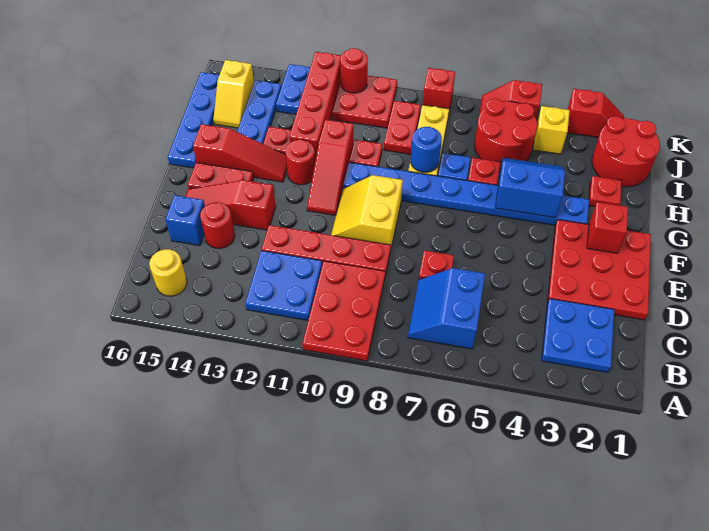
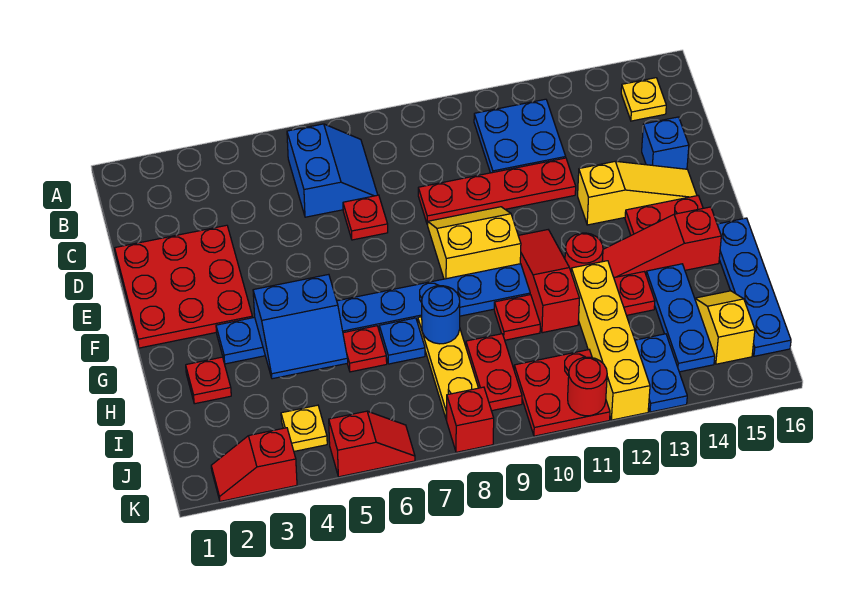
red plate A9:C10 level 1 -> none
blue plate B2:C3 level 1 -> none
yellow round brick B15 level 1 -> yellow plate B15 level 1
red round brick D14 level 1 -> none
yellow slope E9:F10 level 1 top 9 -> yellow slope E9:F10 level 1 top F
red slope E13:E15 level 1 top 13 -> yellow slope E13:E15 level 1 top 13
red brick F2 level 2 -> none
red brick H12:K12 level 1 -> yellow brick H12:K12 level 1
red round brick I1:J2 level 1 -> none
red round brick I5:J6 level 1 -> none
yellow brick J4 level 1 -> yellow plate J4 level 1

